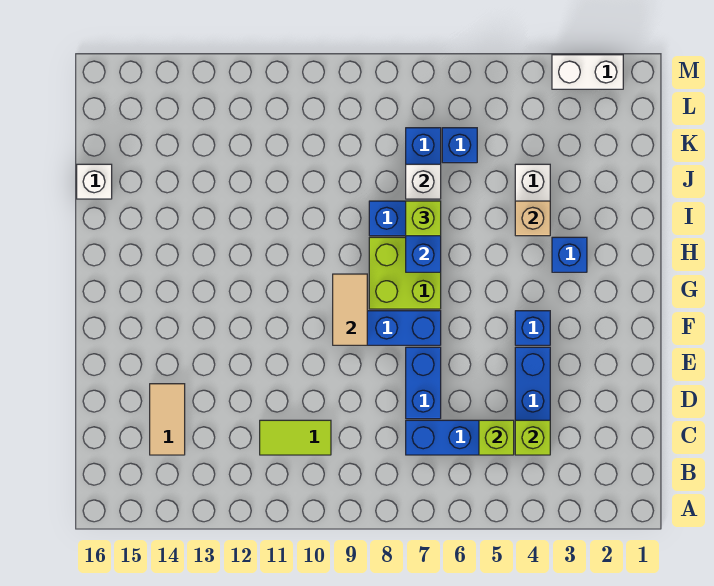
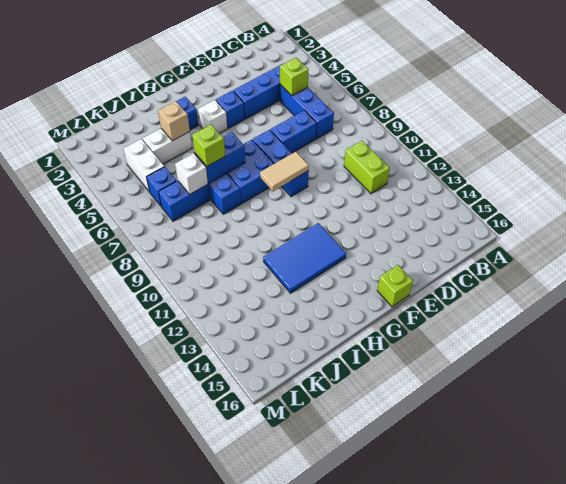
lime brick C4 level 2 -> lime brick F16 level 1
lime tile C10:C11 level 1 -> lime brick C10:C11 level 1
tan tile C14:D14 level 1 -> none
lime brick G7:H8 level 1 -> blue brick G7:H8 level 1
none -> blue tile G12:I13 level 1
white brick J16 level 1 -> white brick G4 level 1
white brick M2:M3 level 1 -> white brick K4:K5 level 1

